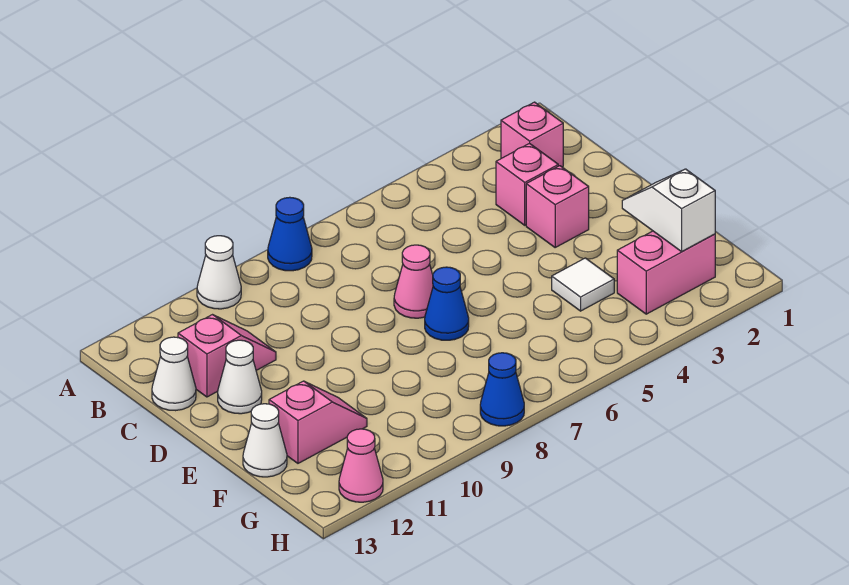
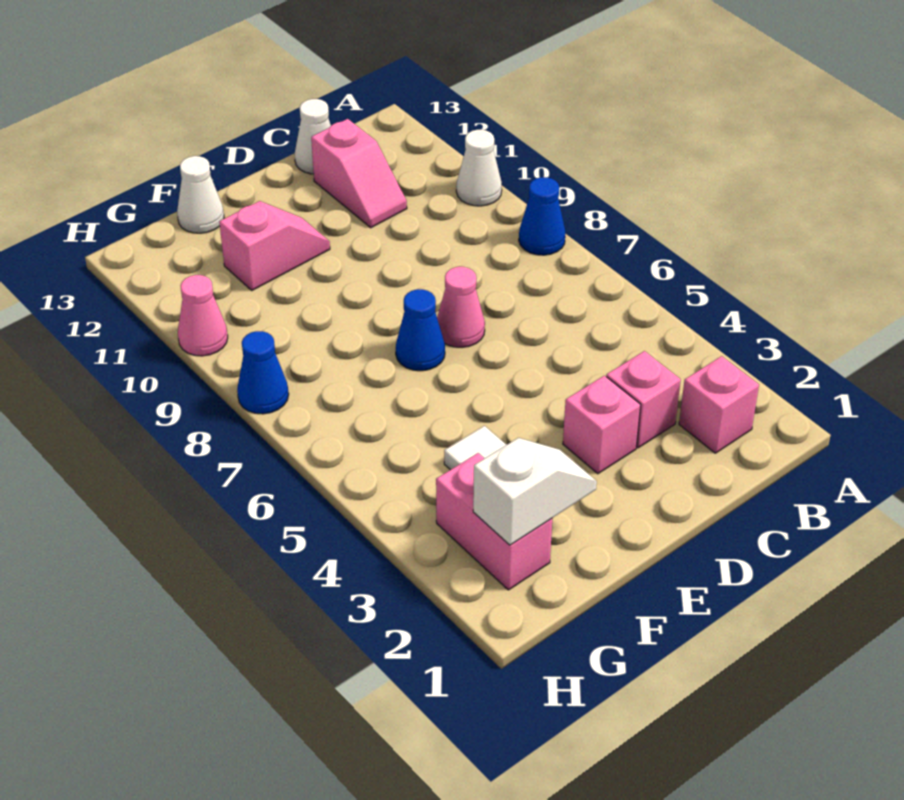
white cone D12 level 1 -> none
pink slope F11:F12 level 1 top 12 -> pink slope E11:F11 level 1 top F
pink cone H12 level 1 -> pink cone H10 level 1

